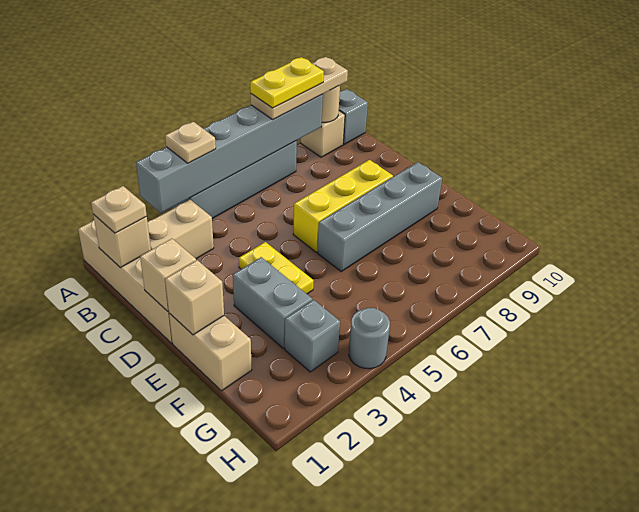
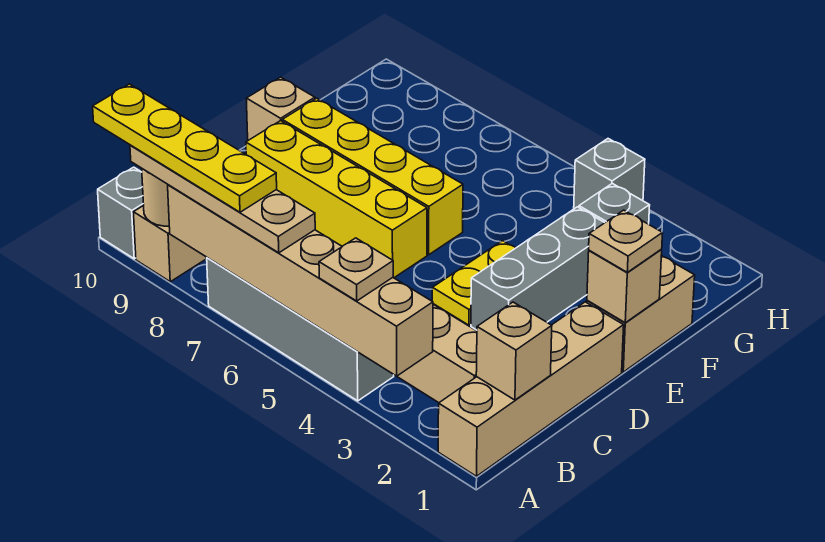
grey brick A3:A8 level 2 -> tan brick A3:A8 level 2
tan plate A7:A9 level 3 -> tan plate A6:A9 level 3
yellow plate A7:A8 level 4 -> yellow plate A7:A10 level 4
tan plate B1 level 3 -> tan plate E1 level 3
tan brick D1 level 2 -> tan brick E10 level 1
yellow brick D6:D8 level 1 -> yellow brick D6:D9 level 1
grey brick E3:F3 level 1 -> grey brick D3:F3 level 1
grey brick E6:E9 level 1 -> yellow brick E6:E9 level 1
grey round brick H4 level 1 -> grey brick H4 level 1

